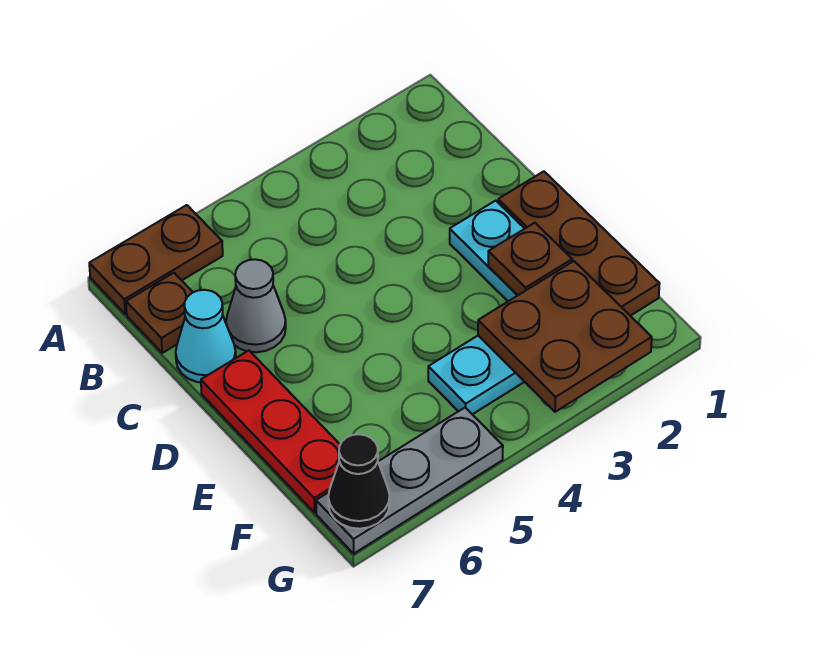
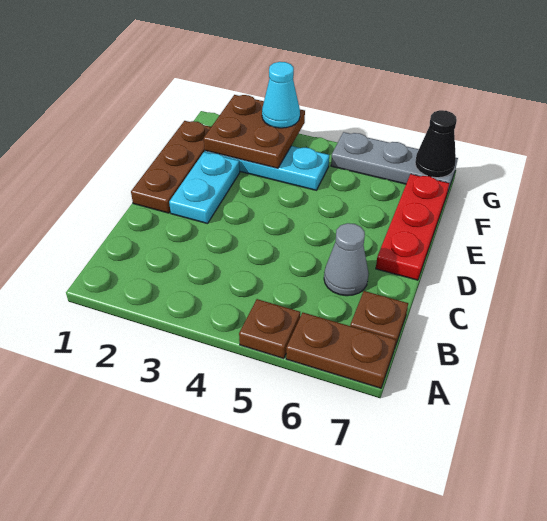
cyan cone C7 level 1 -> cyan cone G3 level 3
brown plate E2 level 2 -> brown plate A5 level 1

